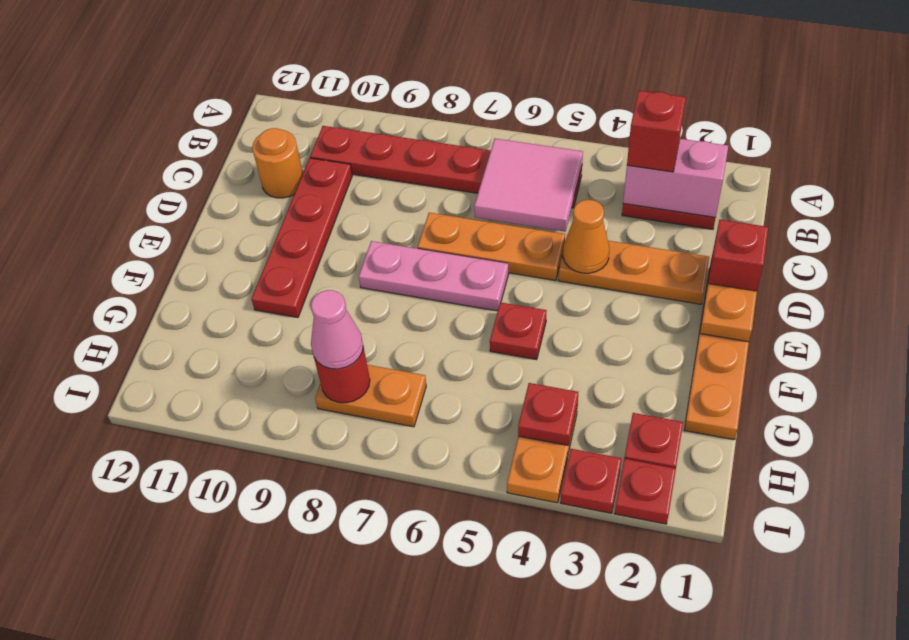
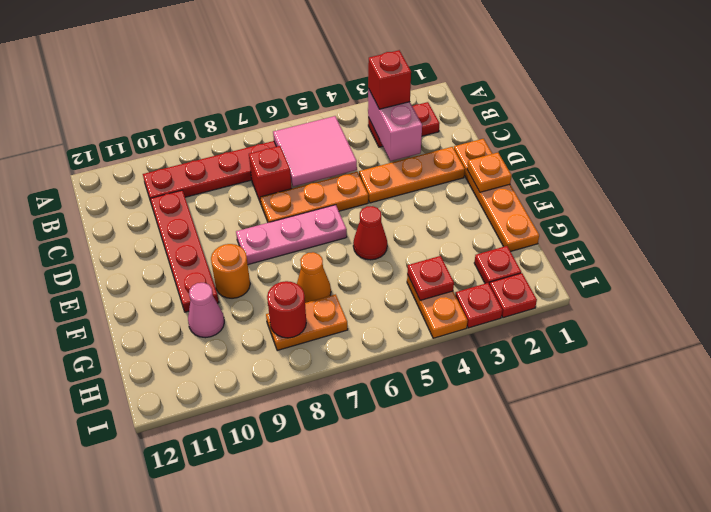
pink brick B2:B3 level 2 -> pink brick B3:C3 level 2
orange round brick C11 level 1 -> orange round brick F9 level 1
red brick D1 level 2 -> red brick C7 level 1
orange cone D4 level 2 -> orange cone G7 level 1
red plate F5 level 1 -> red cone F5 level 1
pink cone H8 level 3 -> pink cone G10 level 1

